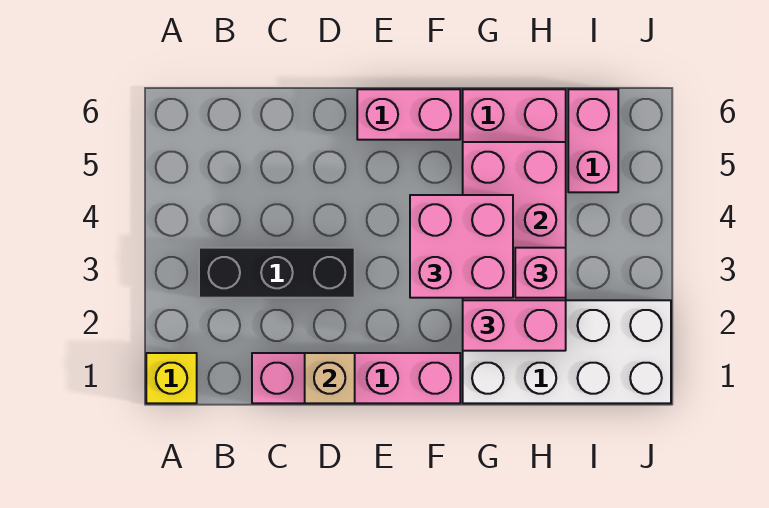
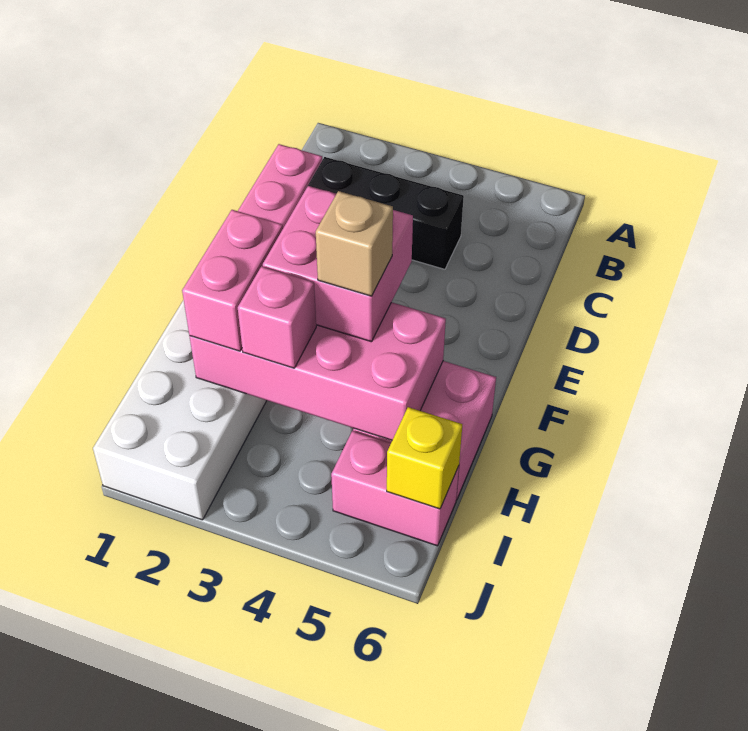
yellow brick A1 level 1 -> yellow brick I6 level 2
black brick B3:D3 level 1 -> black brick C2:C4 level 1
tan brick D1 level 2 -> tan brick G4 level 4
pink brick E6:F6 level 1 -> none

